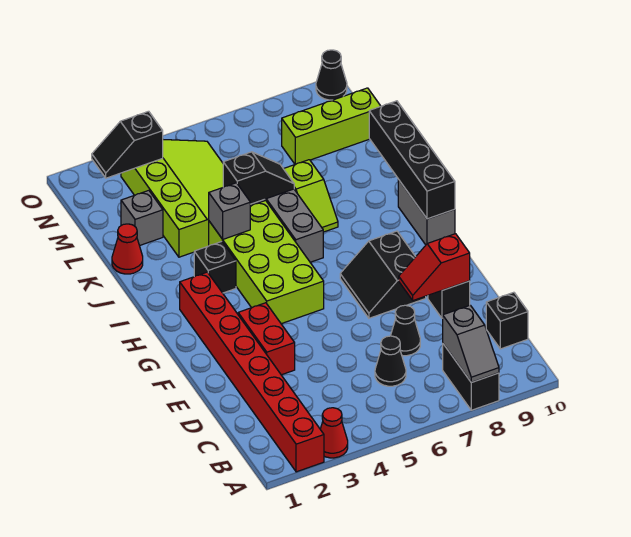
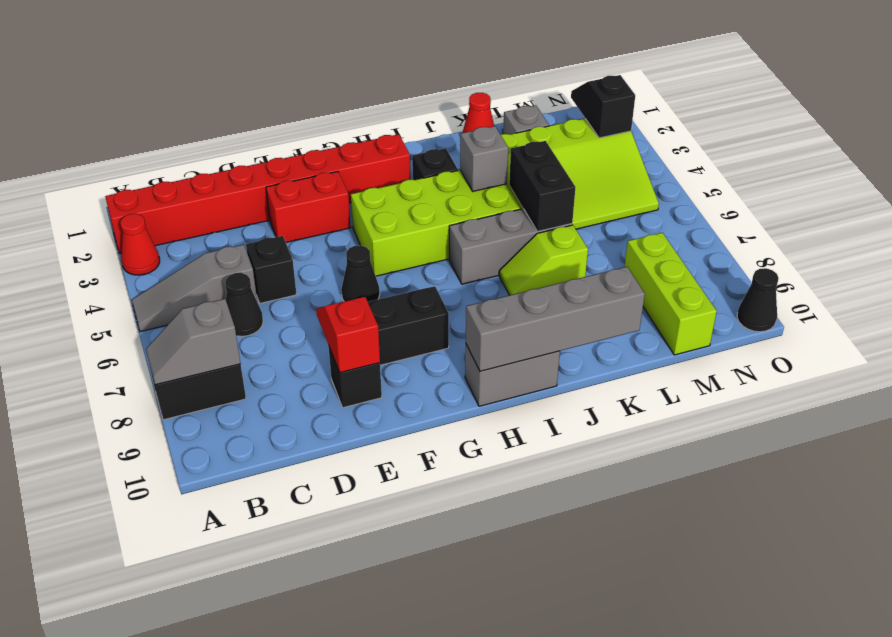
none -> grey slope A5:C5 level 1 top C
black brick C10 level 1 -> black brick D5 level 1
black cone D7 level 1 -> black cone F6 level 1
black brick H10:K10 level 2 -> grey brick H10:K10 level 2
black slope K5:K6 level 2 top 5 -> black brick K5:K6 level 2

